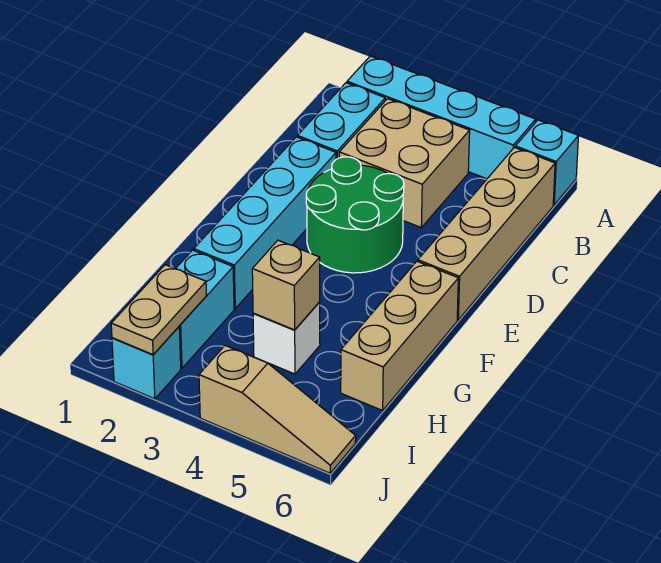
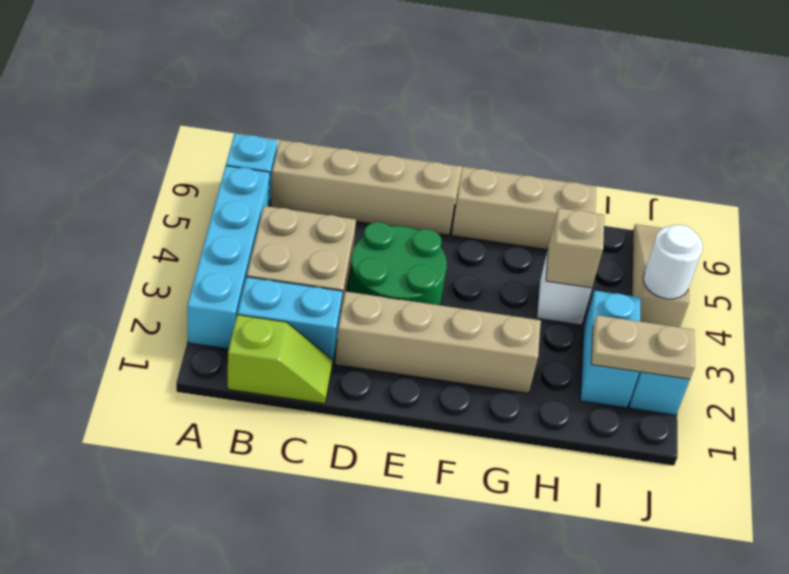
none -> lime slope B1:C1 level 1 top B
cyan brick D2:G2 level 1 -> tan brick D2:G2 level 1
cyan brick H2:I2 level 1 -> cyan brick I2:I3 level 1
none -> white round brick J4 level 2

